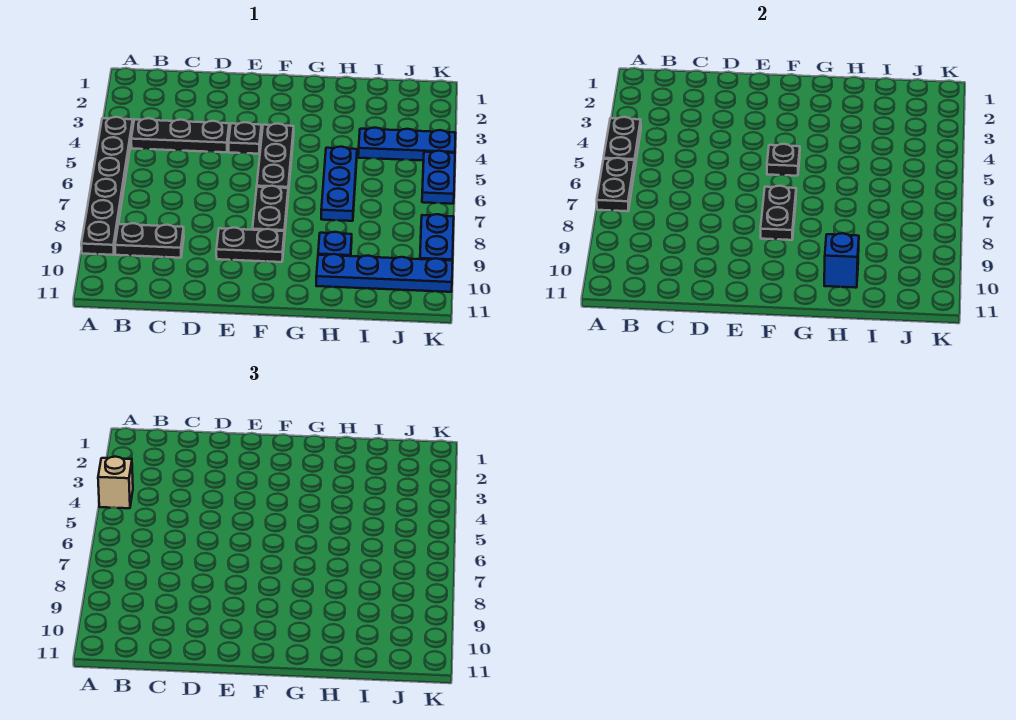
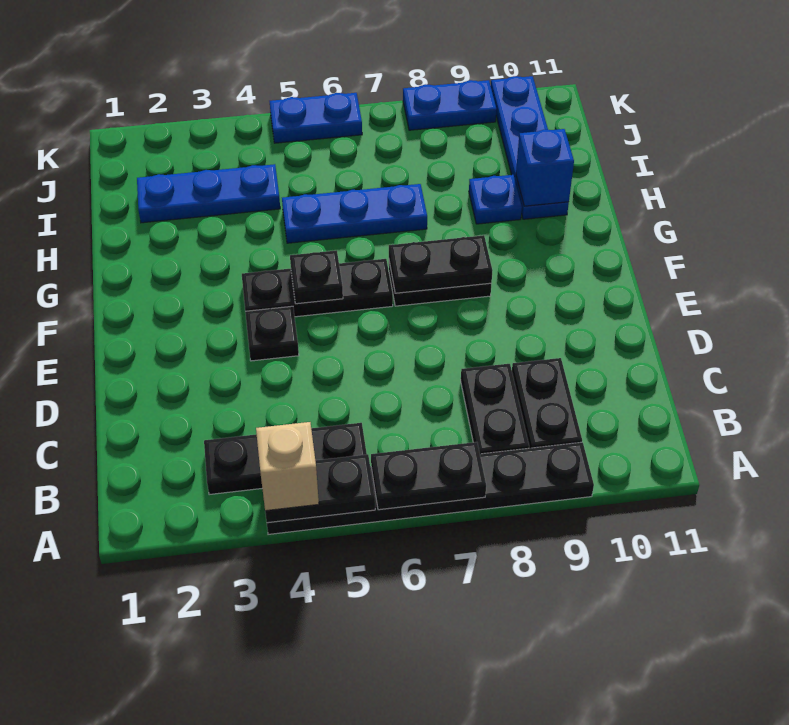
black plate B4:D4 level 1 -> black plate B3:B5 level 1
black plate E9:F9 level 1 -> black plate B8:C8 level 1
blue plate I4:K4 level 1 -> blue plate I2:I4 level 1

